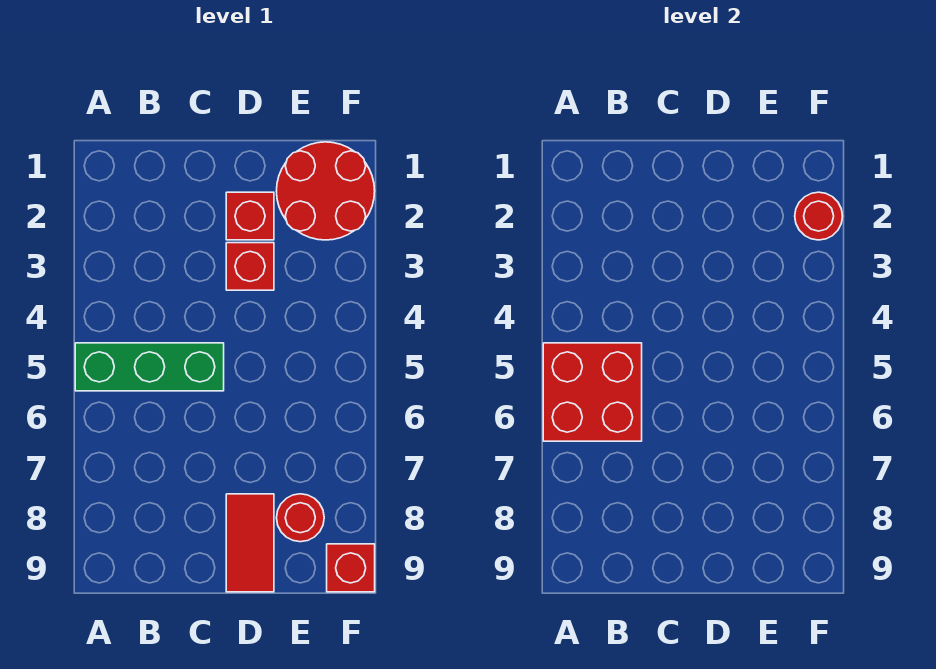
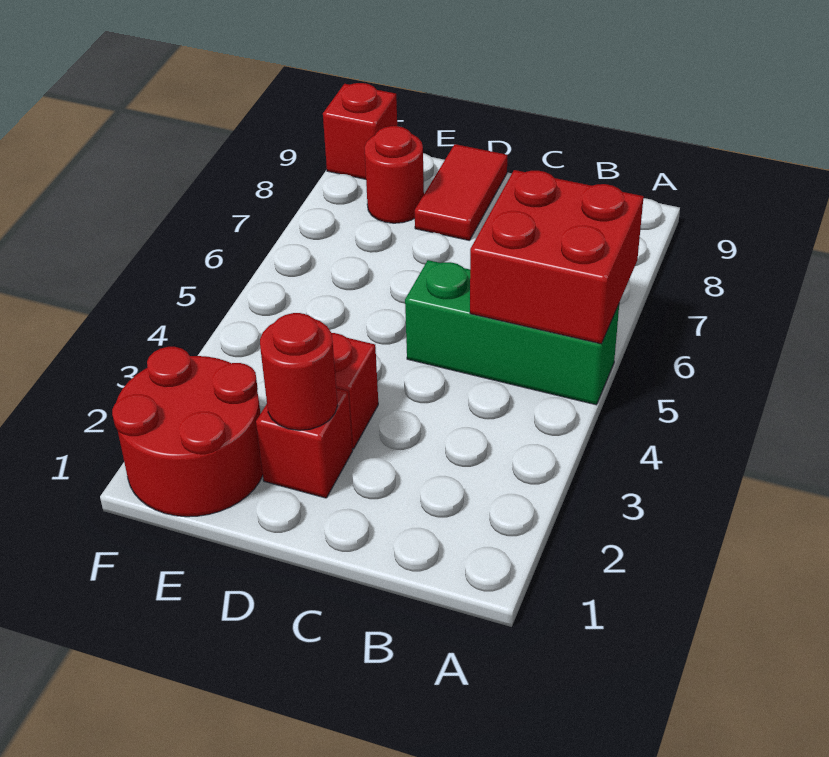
red round brick F2 level 2 -> red round brick D2 level 2

